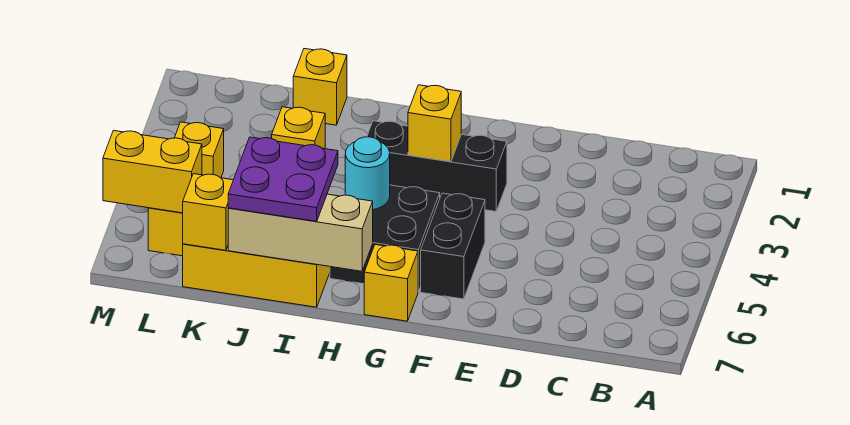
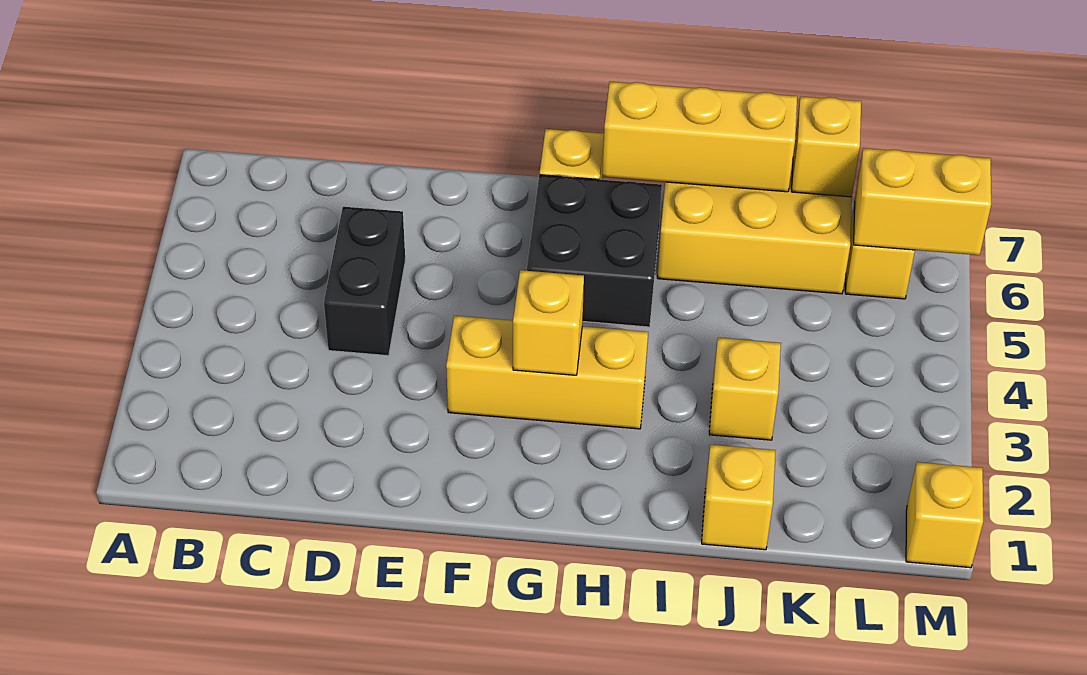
black brick F3:H3 level 1 -> yellow brick F3:H3 level 1
black brick F5:F6 level 1 -> black brick D4:D5 level 1
cyan round brick H5 level 2 -> none
tan brick H7:J7 level 2 -> yellow brick H7:J7 level 2
purple plate I6:J7 level 3 -> none
yellow brick L4 level 1 -> yellow brick M1 level 1

